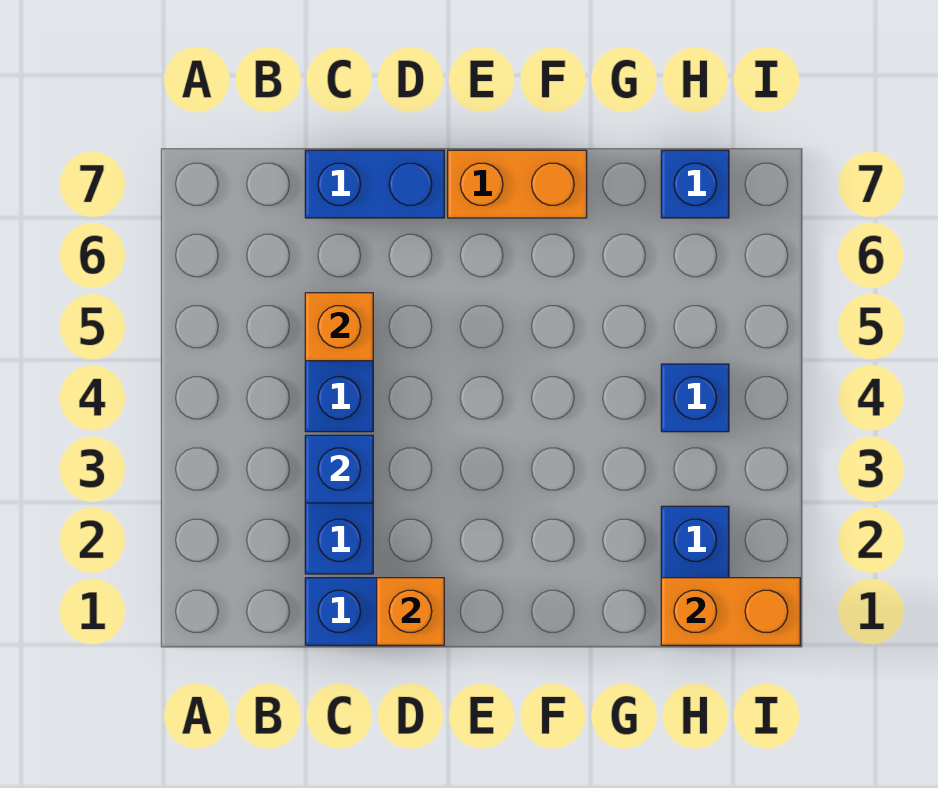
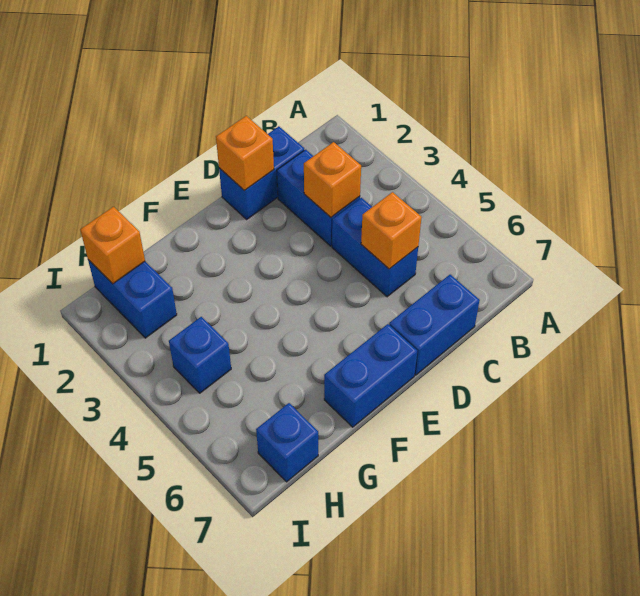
blue brick C3 level 2 -> orange brick C3 level 2
orange brick E7:F7 level 1 -> blue brick E7:F7 level 1
orange brick H1:I1 level 2 -> orange brick H1 level 2

